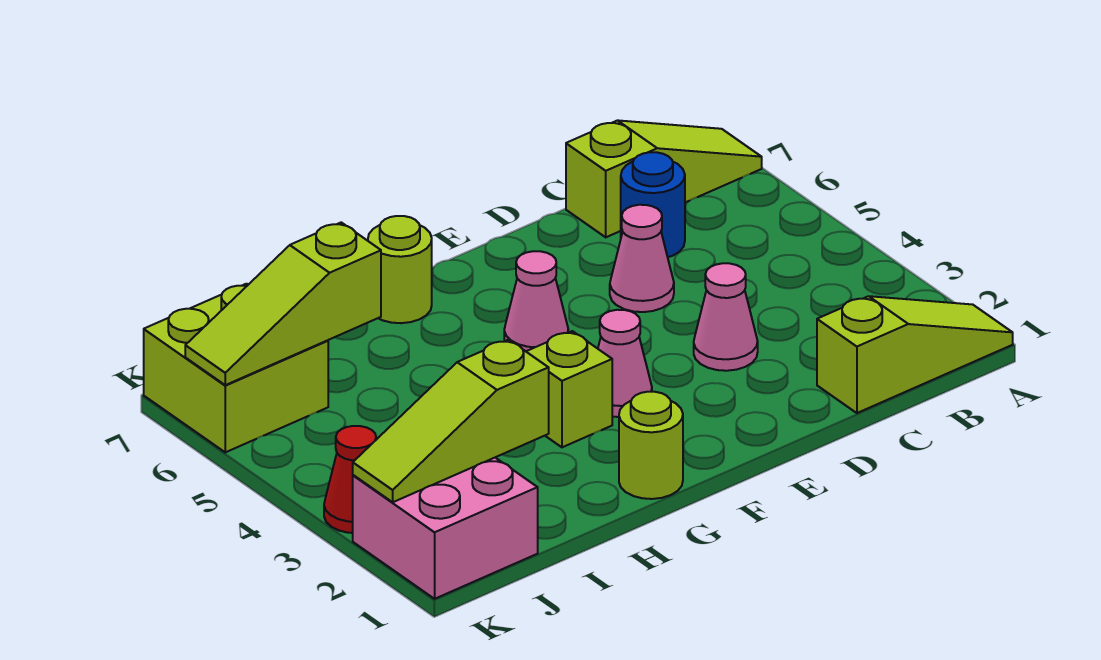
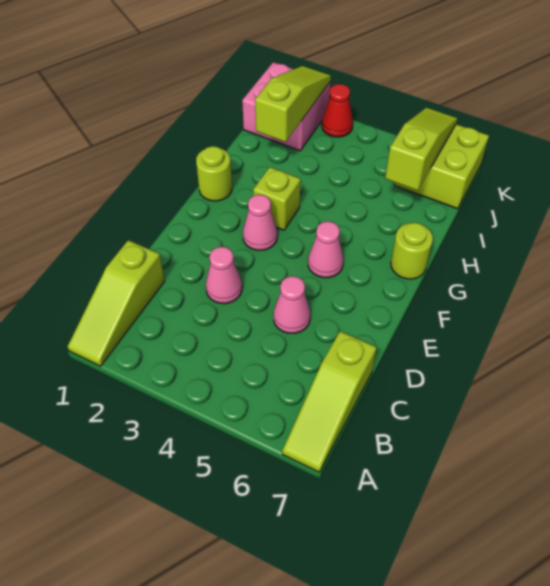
blue round brick C6 level 1 -> none

